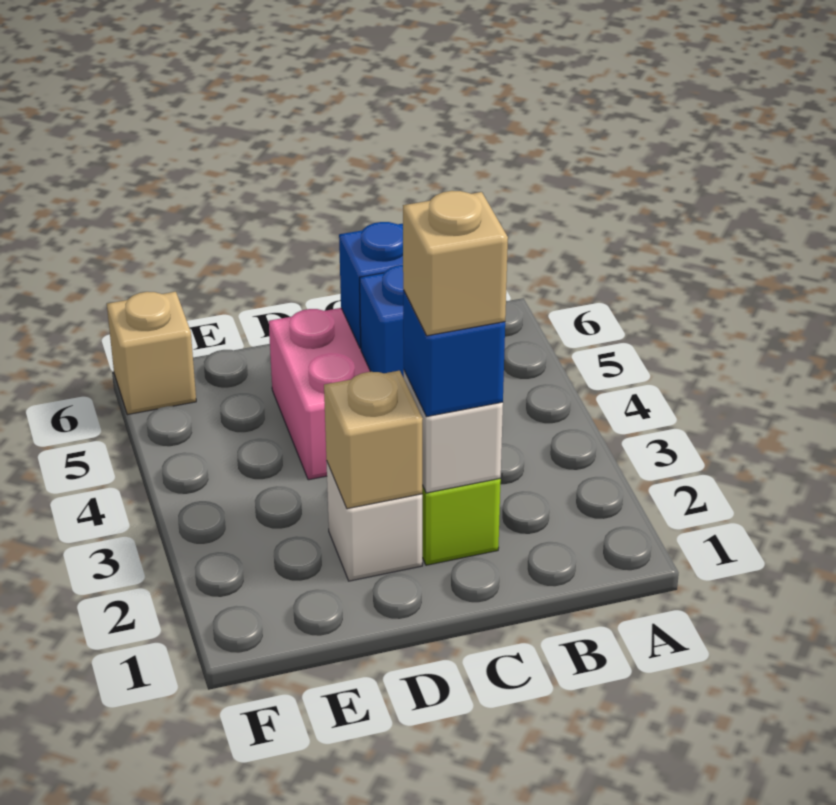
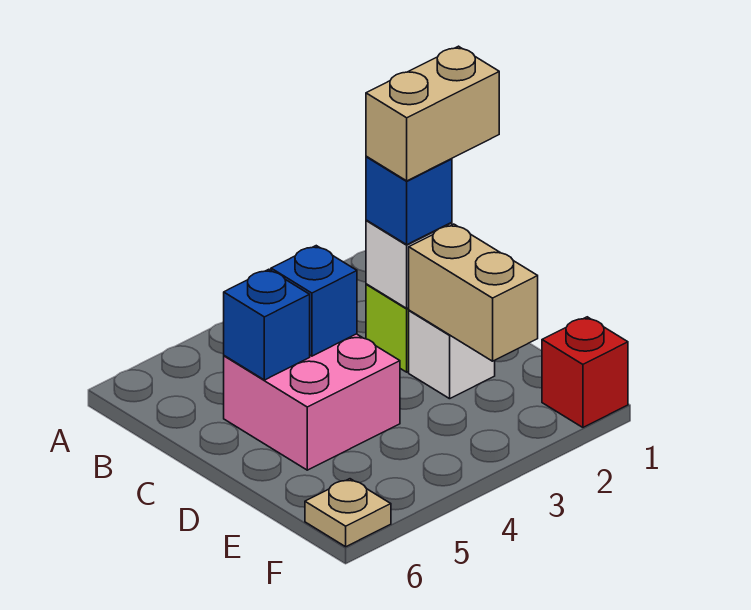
tan brick C2 level 4 -> tan brick C1:C2 level 4
tan brick D2 level 2 -> tan brick D2:E2 level 2
none -> red brick F1 level 1
tan brick F6 level 1 -> tan plate F6 level 1

